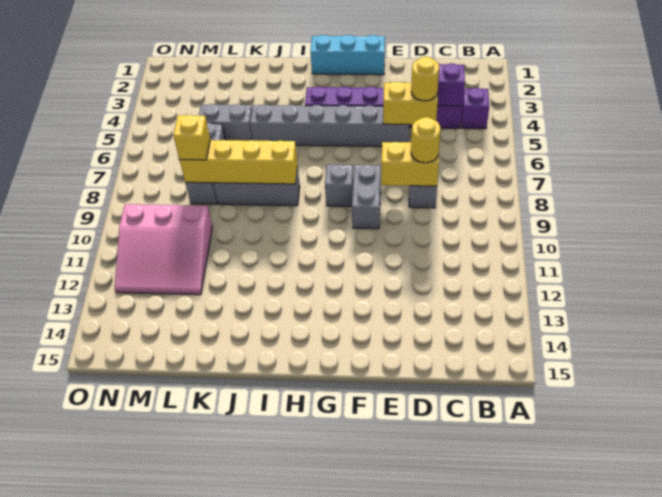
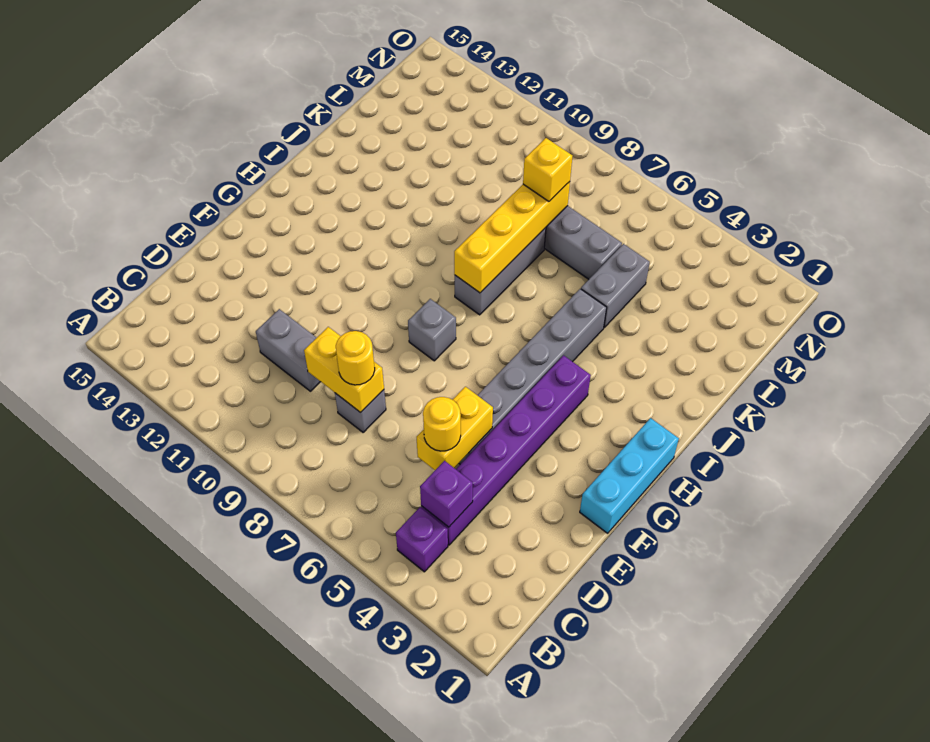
yellow brick D8:E8 level 2 -> yellow brick D8:D9 level 2
grey brick F8:F9 level 1 -> grey brick D10:D11 level 1
pink slope L10:N12 level 1 top 10 -> none

